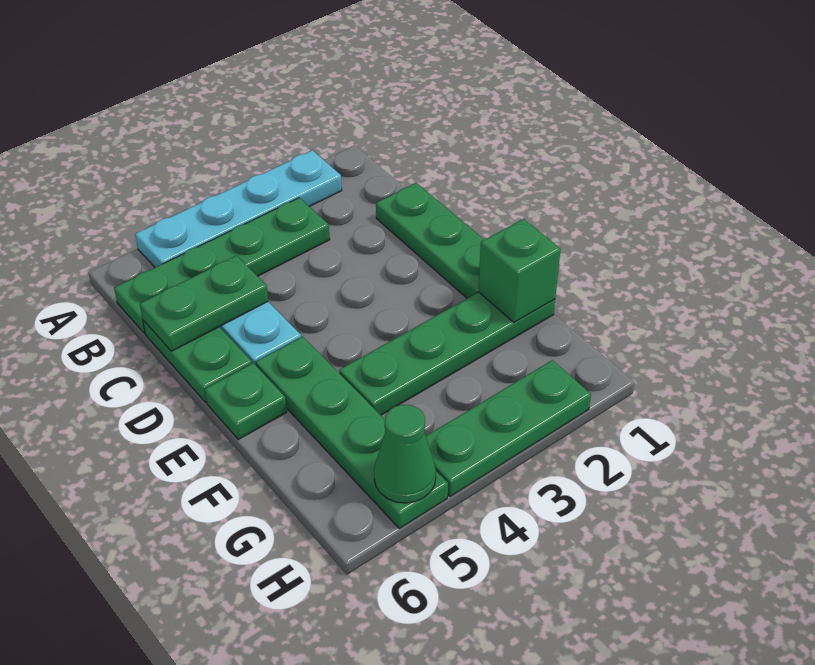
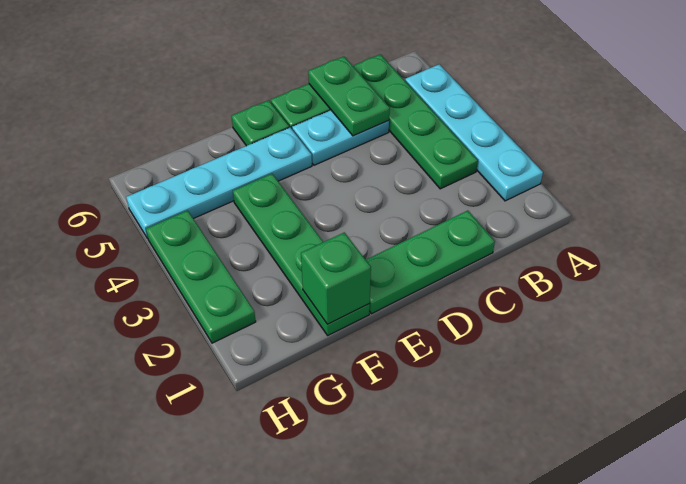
green plate E5:H5 level 1 -> cyan plate E5:H5 level 1
green cone H5 level 2 -> none

